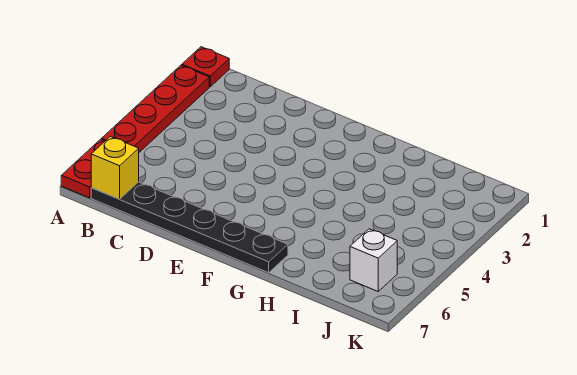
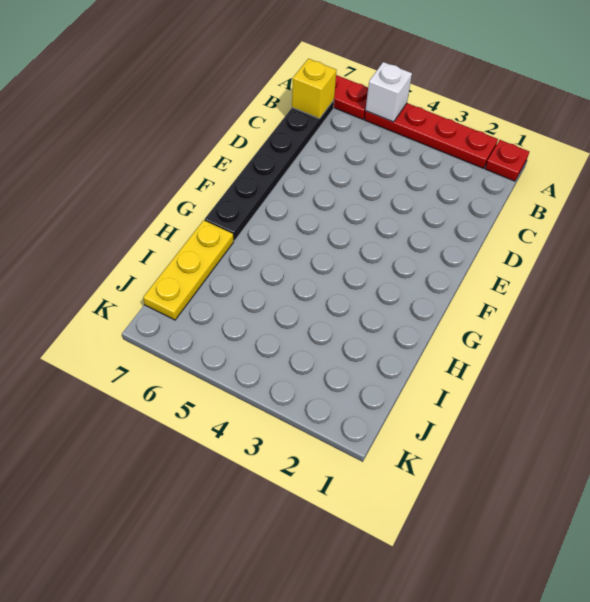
none -> yellow plate H7:J7 level 1
white brick J6 level 1 -> white brick A5 level 2

